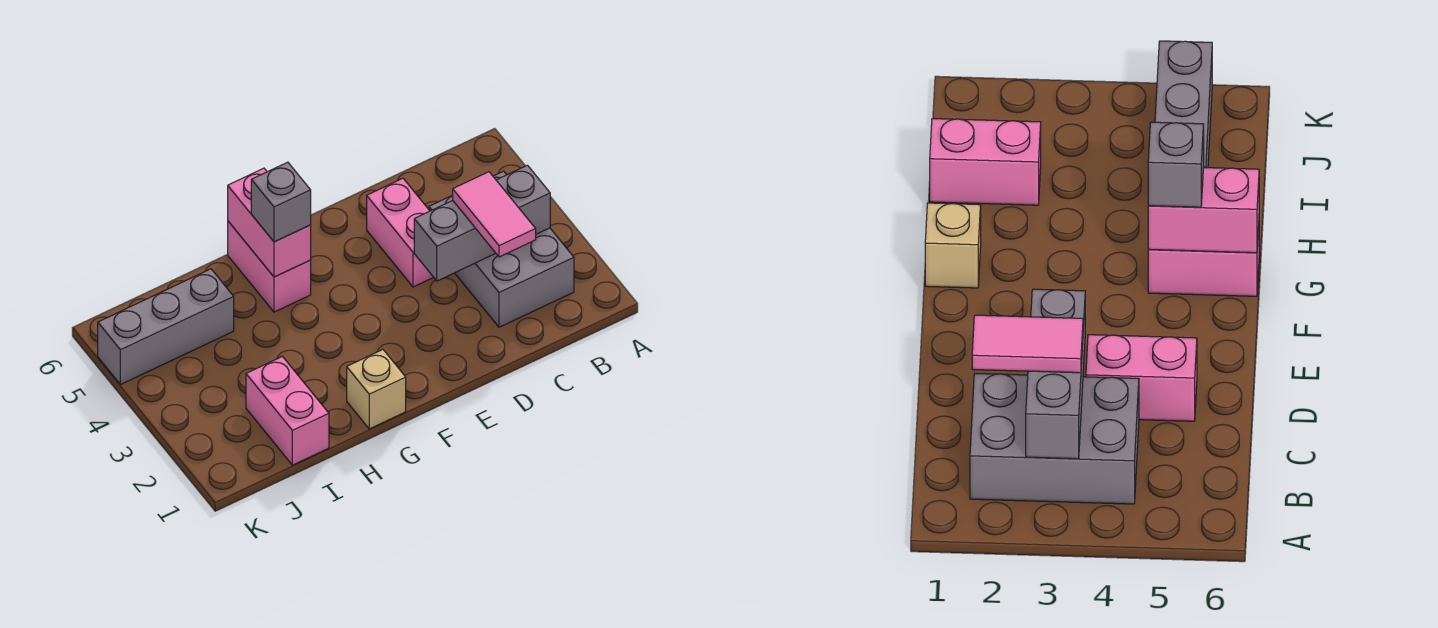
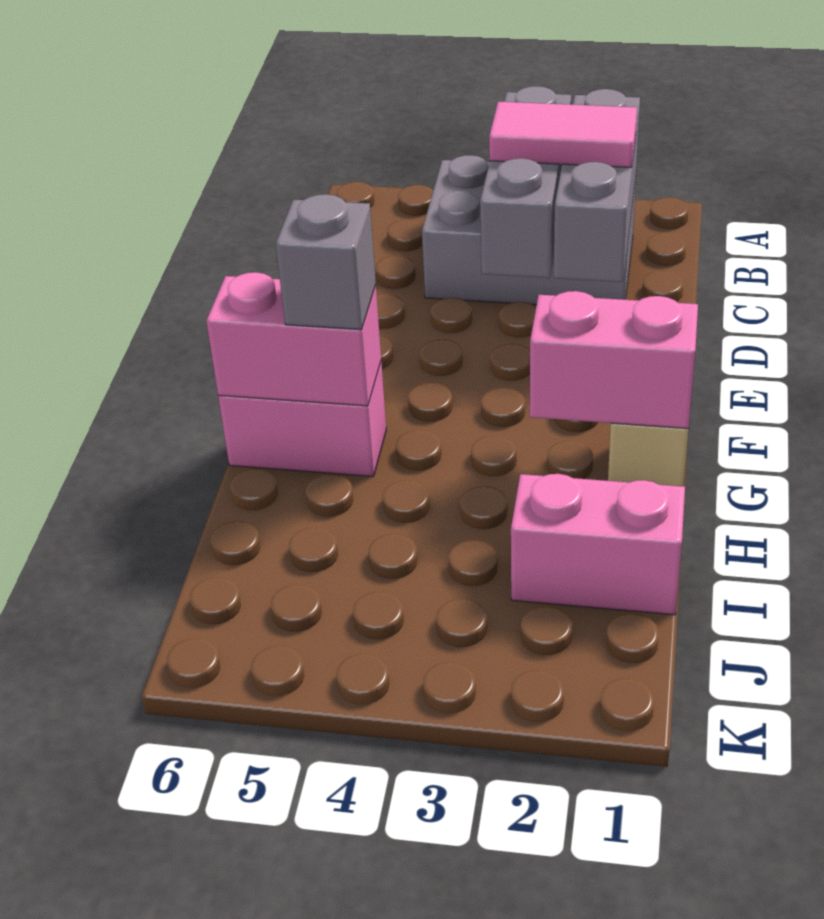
pink brick D4:D5 level 1 -> pink brick G1:G2 level 2
grey brick I5:K5 level 1 -> grey brick B2:D2 level 2

